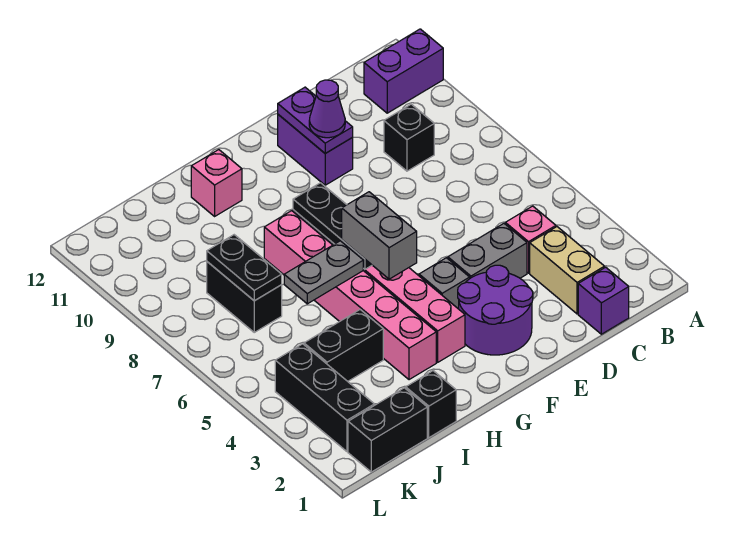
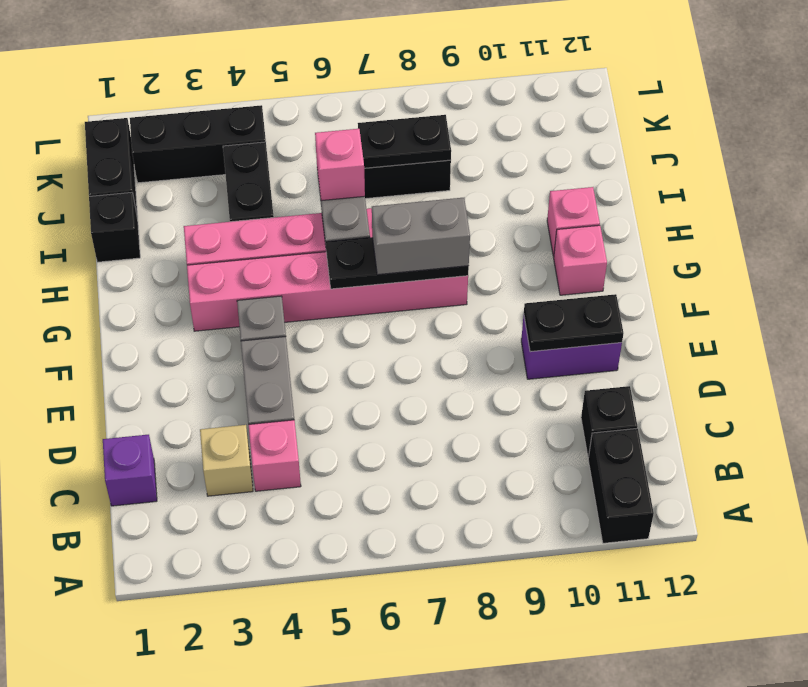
purple brick A11:B11 level 1 -> black brick A11:B11 level 1
tan brick C2:C3 level 1 -> tan brick C3 level 1
black brick C9 level 1 -> black brick C11 level 1
purple round brick E2:F3 level 1 -> none
purple plate E10:E11 level 2 -> black plate E10:E11 level 2
purple cone E10 level 3 -> none
grey brick G5:G6 level 3 -> grey brick G7:G8 level 3
none -> pink brick G11 level 1
none -> pink brick I6 level 3

